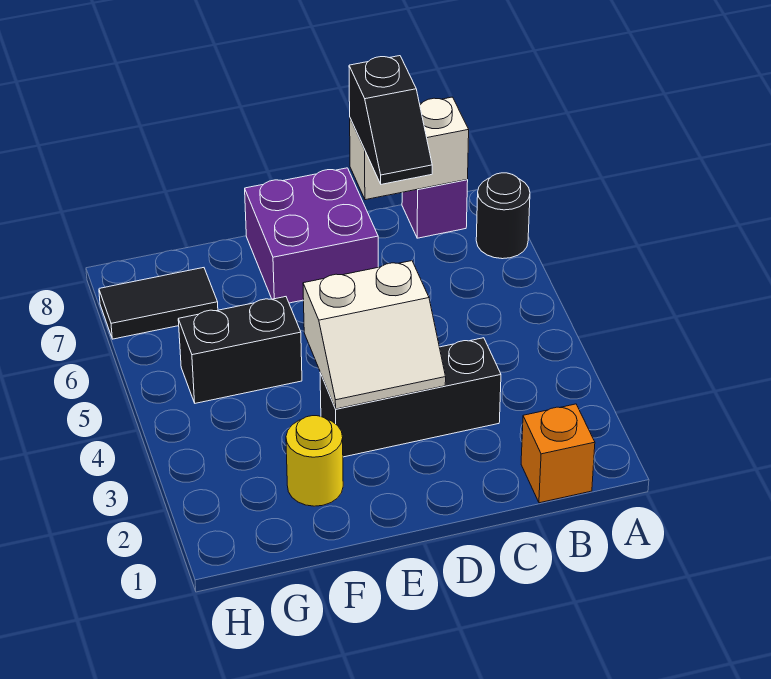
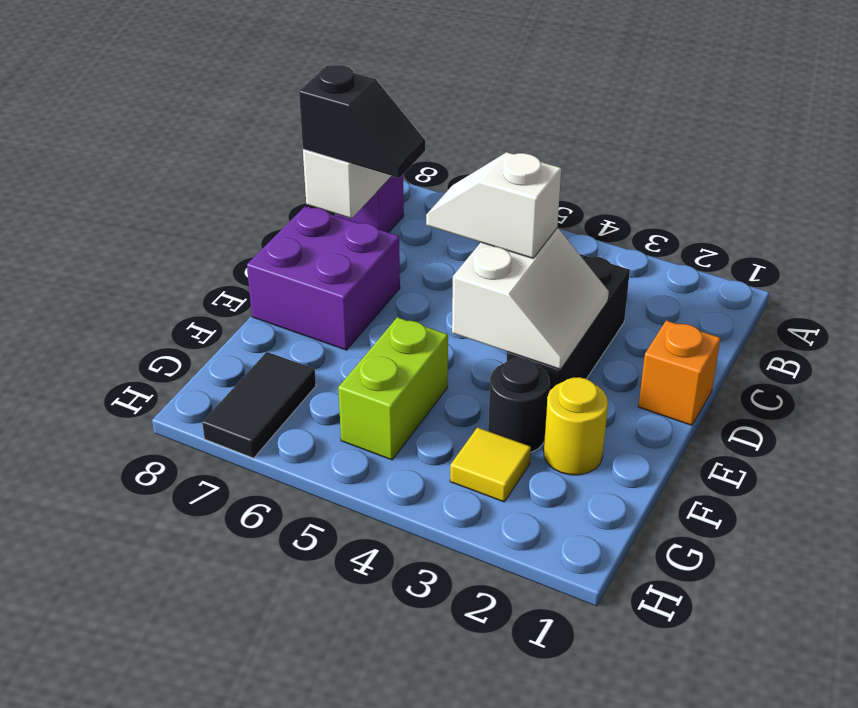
black round brick A7 level 1 -> black round brick F3 level 1
orange brick B1 level 1 -> orange brick D1 level 1
none -> white slope D4:D5 level 3 top 4
black brick F5:G5 level 1 -> lime brick F5:G5 level 1
none -> yellow tile G3 level 1

